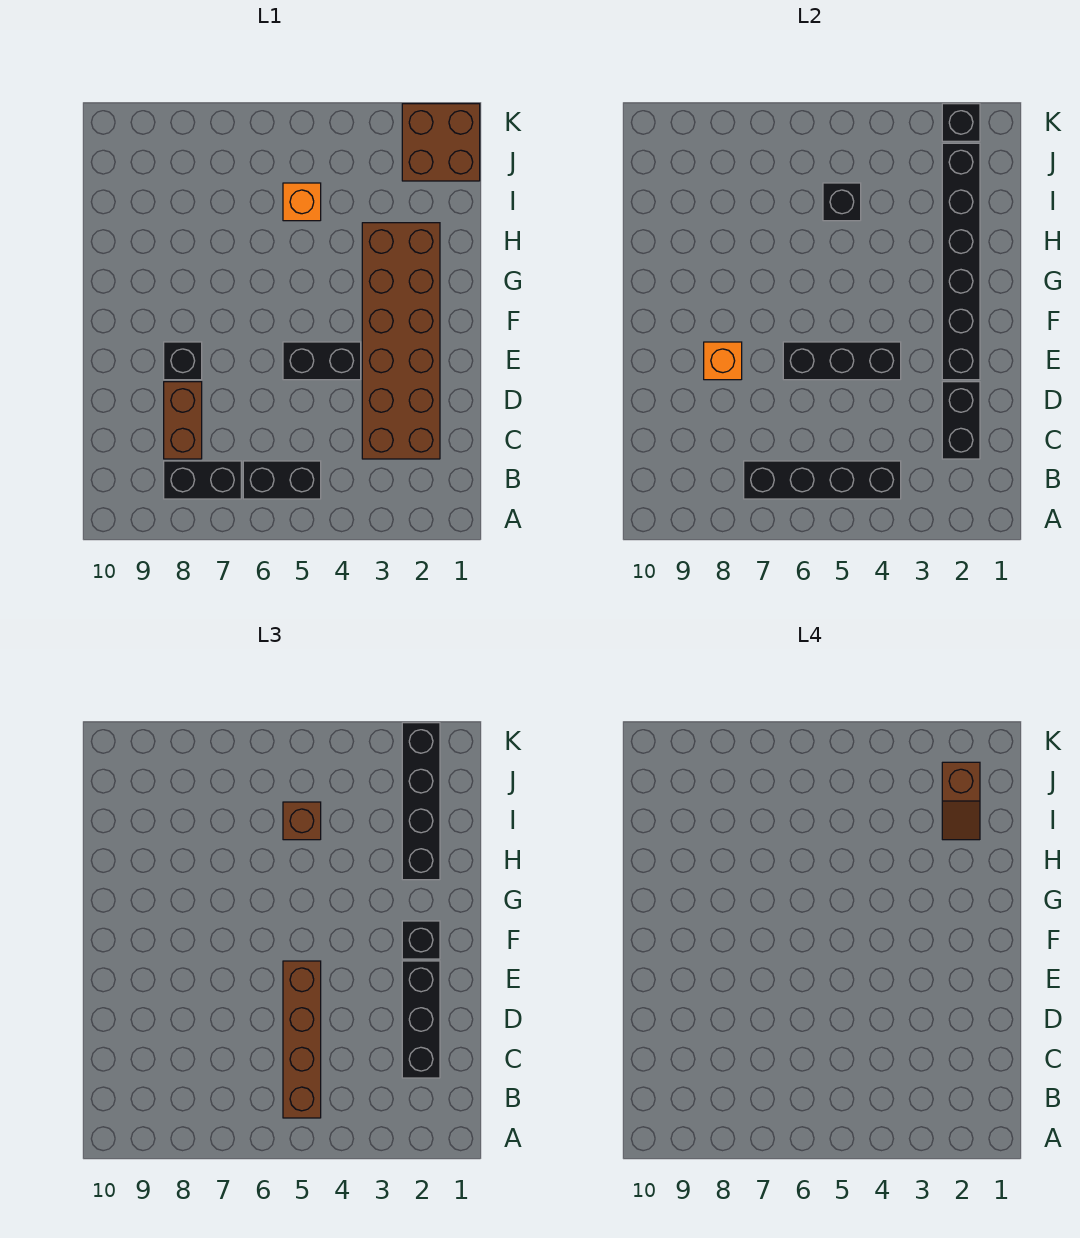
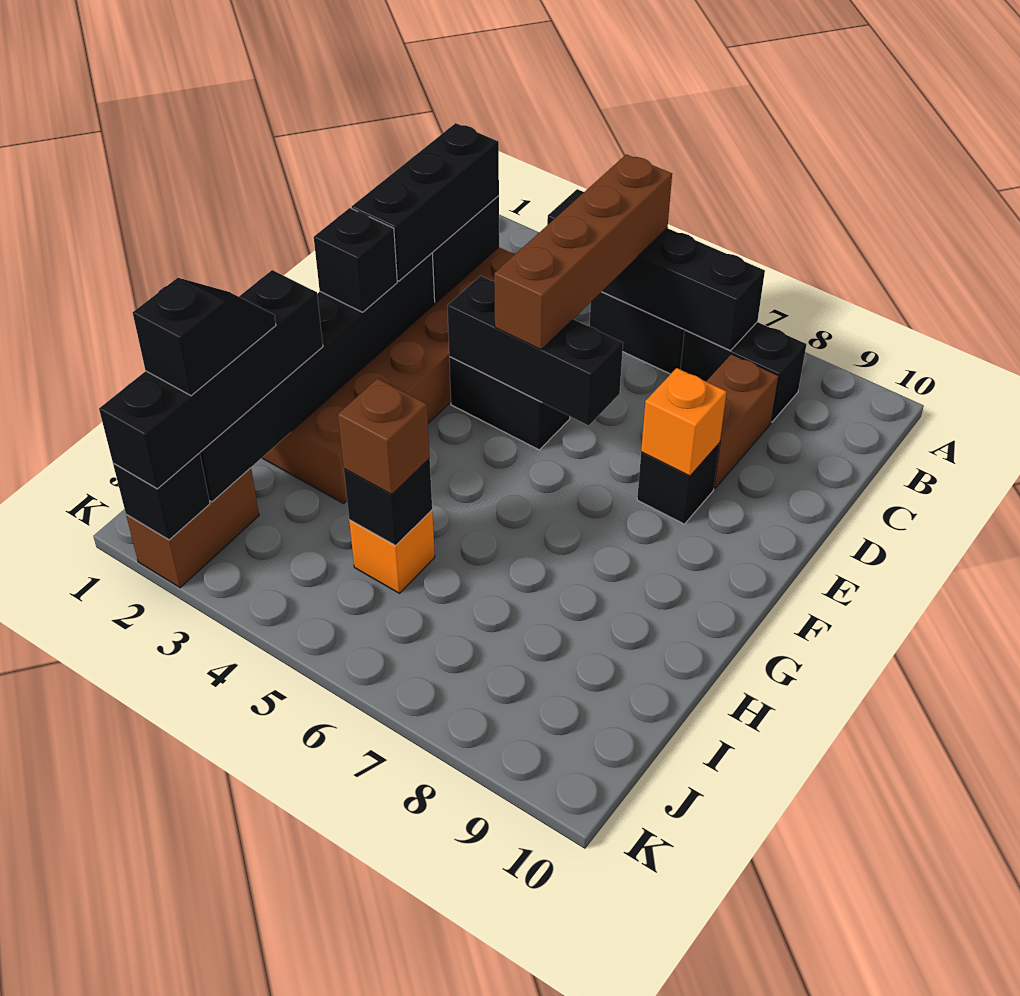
brown slope I2:J2 level 4 top J -> black slope I2:J2 level 4 top J
brown brick J1:K2 level 1 -> brown brick J2:K2 level 1

